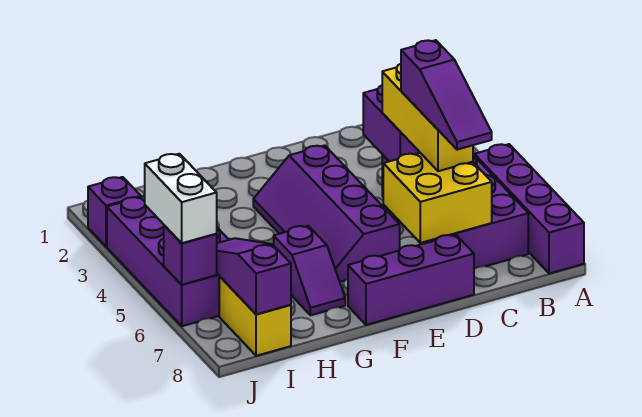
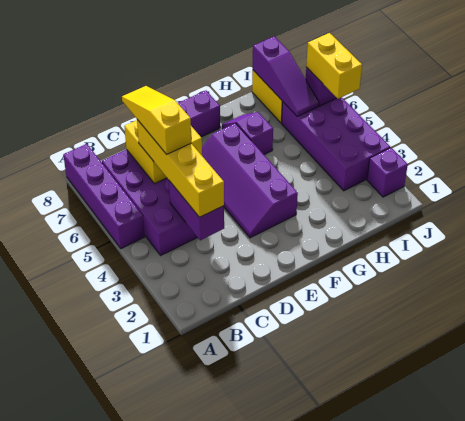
yellow brick C4:C6 level 3 -> yellow brick C3:C6 level 3
purple slope C5:C7 level 4 top 5 -> yellow slope C5:C7 level 4 top 5
purple slope E3:F6 level 1 top E -> purple slope E3:F6 level 1 top F
white brick J5:J6 level 3 -> yellow brick J5:J6 level 3

